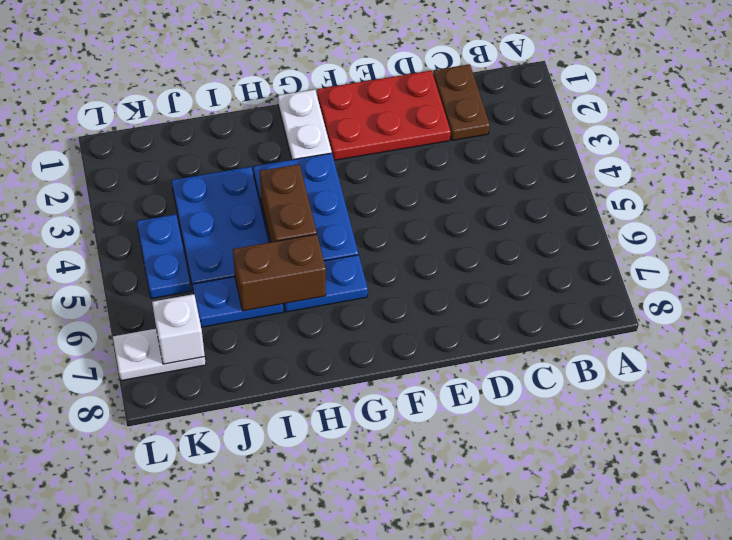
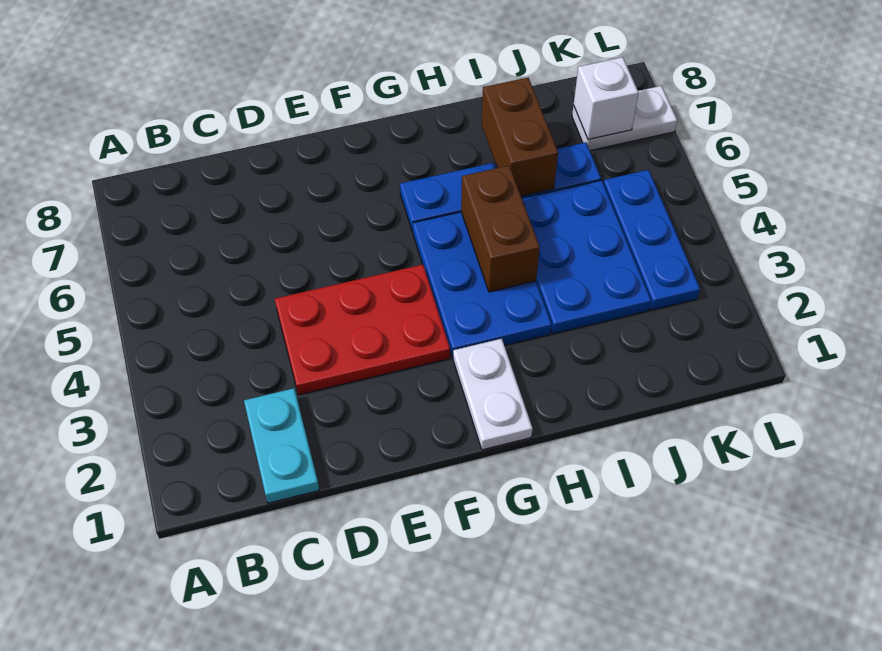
brown plate C1:C2 level 1 -> cyan plate C1:C2 level 1
red plate D1:F2 level 1 -> red plate D3:F4 level 1
brown brick H6:I6 level 2 -> brown brick I6:I7 level 2
blue plate K4:K5 level 1 -> blue plate K3:K5 level 1

